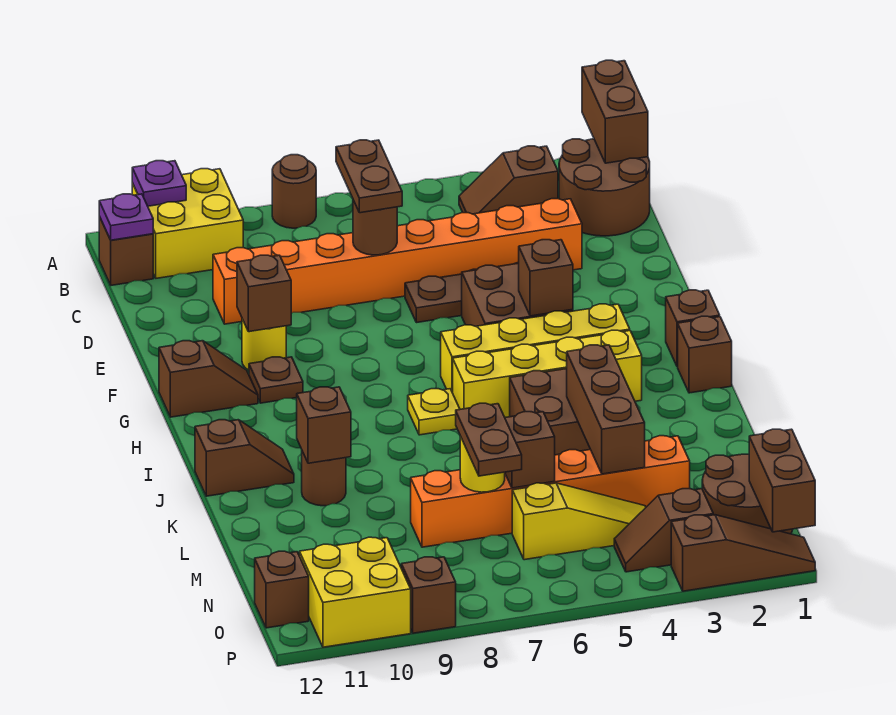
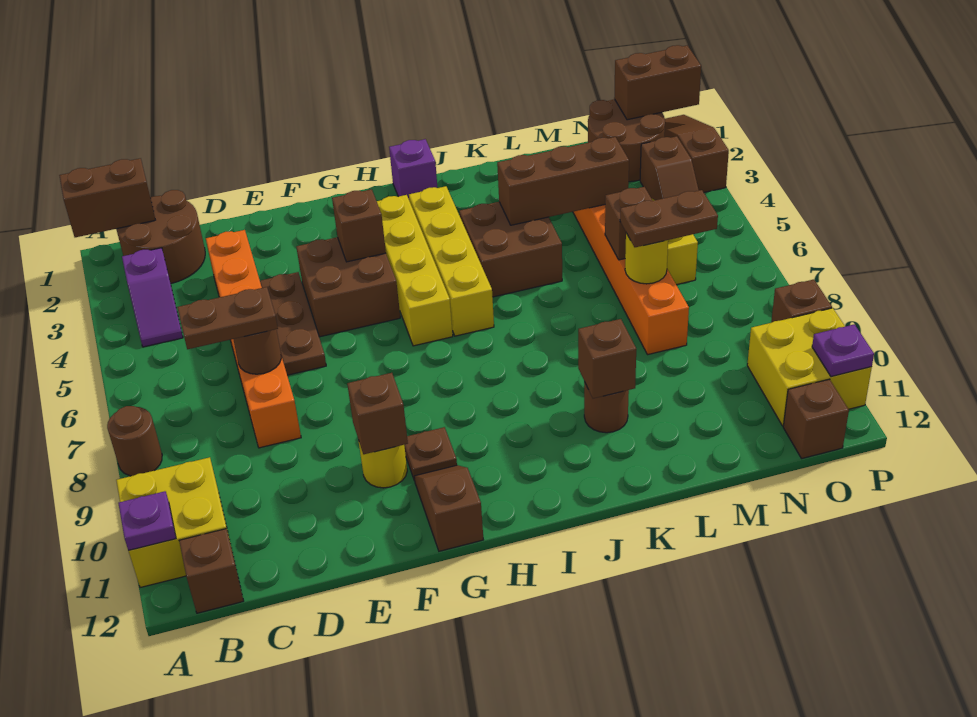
brown slope B3:B4 level 1 top 3 -> purple slope B3:B4 level 1 top 3
purple plate B12 level 2 -> purple plate P11 level 2
orange brick D3:D10 level 1 -> orange brick D3:D8 level 1
brown brick H1 level 1 -> none
brown brick I1 level 1 -> purple brick I1 level 1
yellow plate I7 level 1 -> none
brown slope J11:J12 level 1 top 12 -> none

